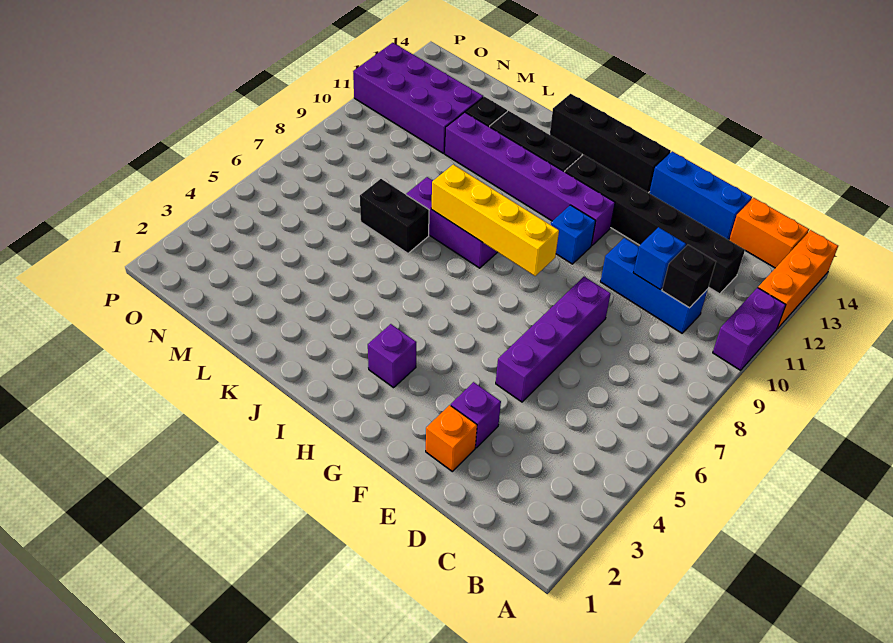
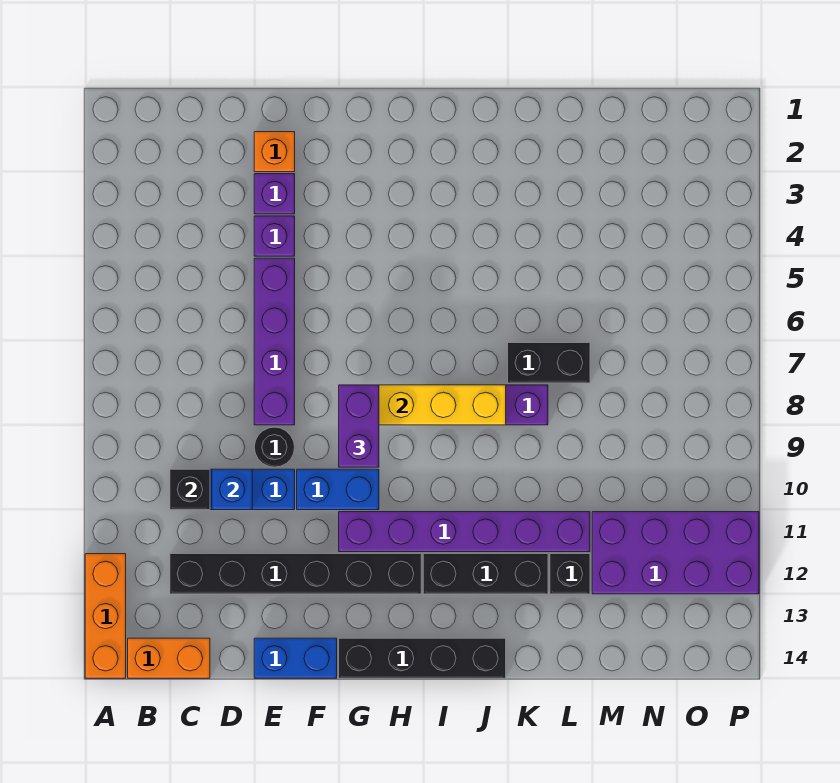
purple brick A10:A11 level 1 -> purple brick G8:G9 level 3
blue brick D14:F14 level 1 -> blue brick E14:F14 level 1
none -> black round brick E9 level 1
blue brick G10 level 1 -> blue brick F10:G10 level 1
purple brick H3 level 1 -> purple brick E4 level 1

